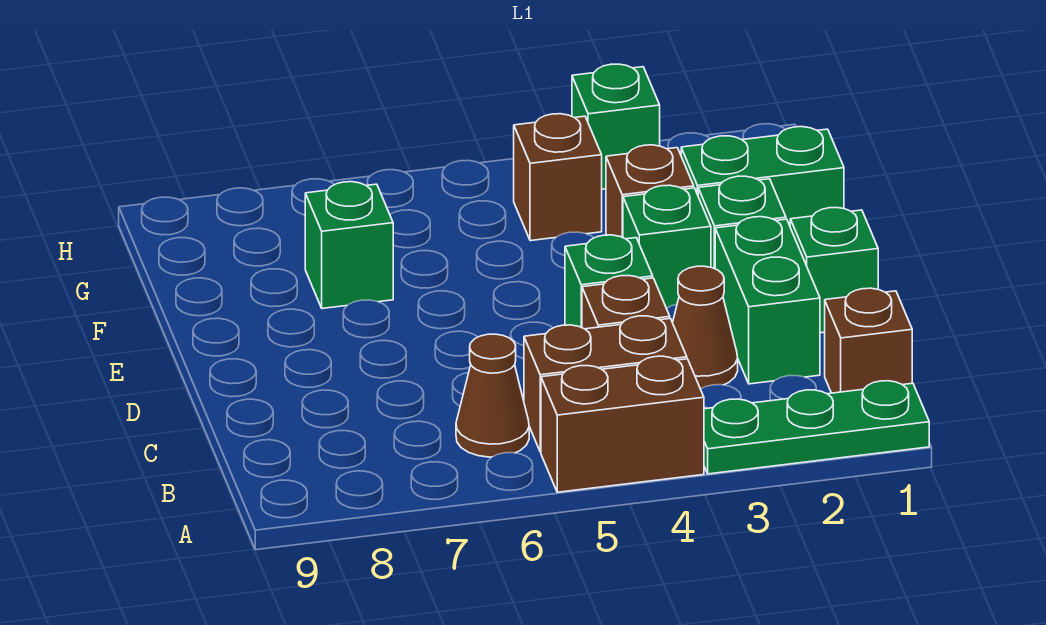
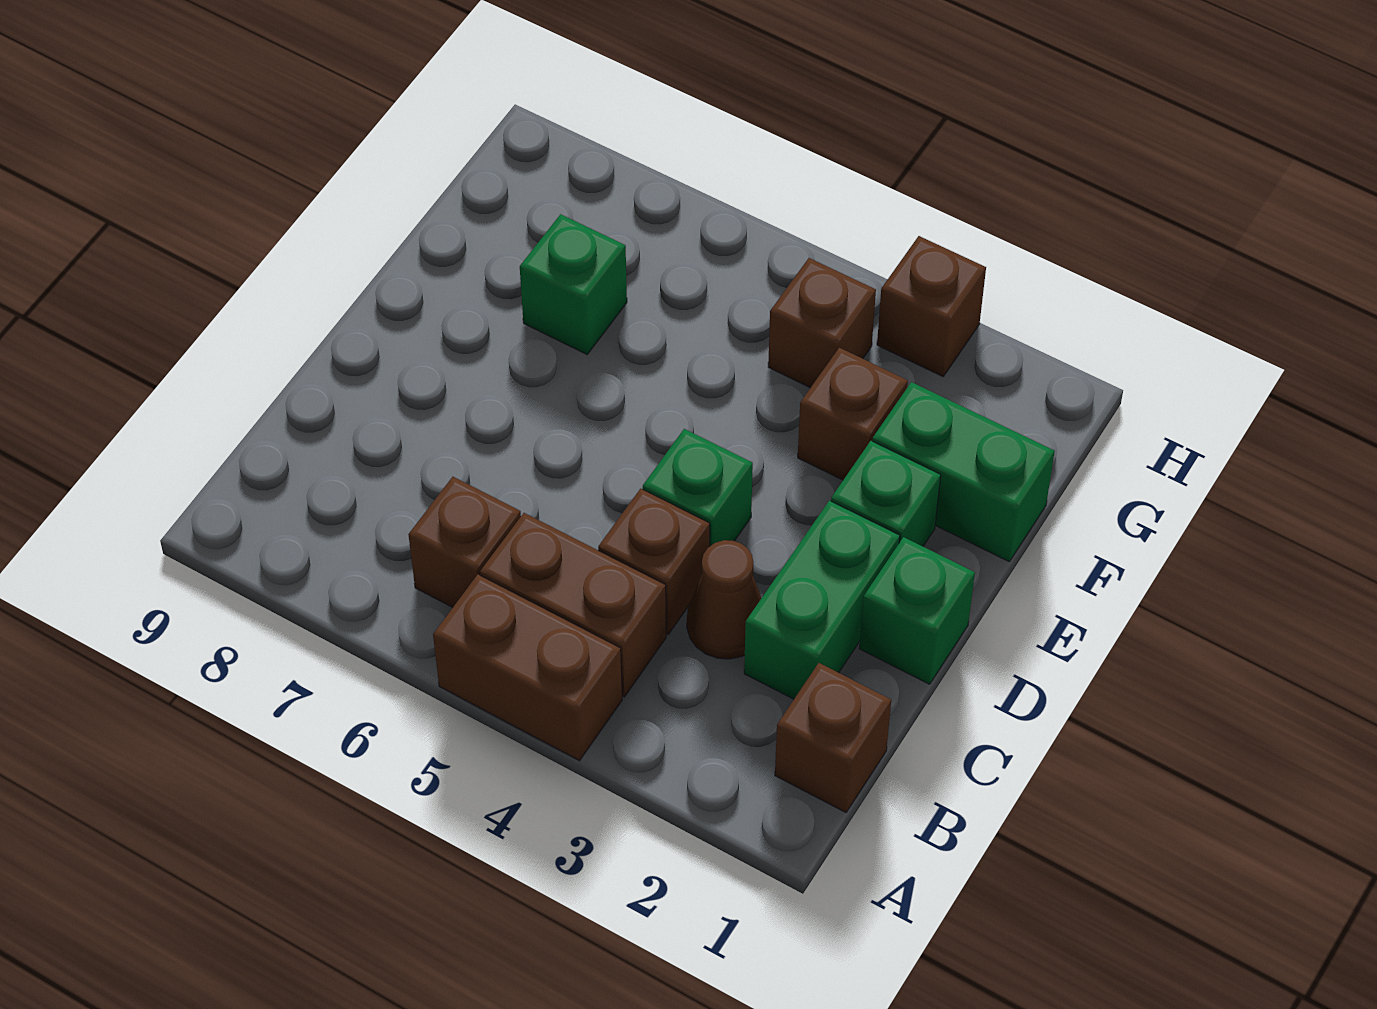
green plate A1:A3 level 1 -> none
brown cone B6 level 1 -> brown brick B6 level 1
green brick E3 level 1 -> none
green brick H3 level 1 -> brown brick H3 level 1

